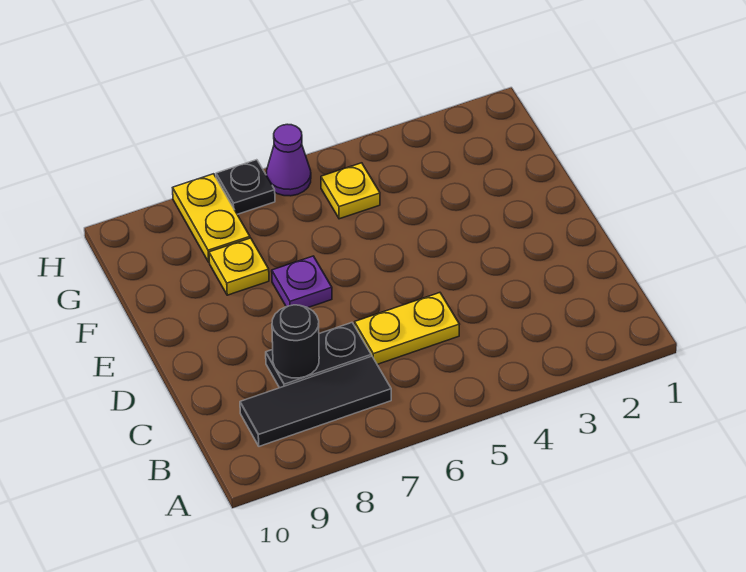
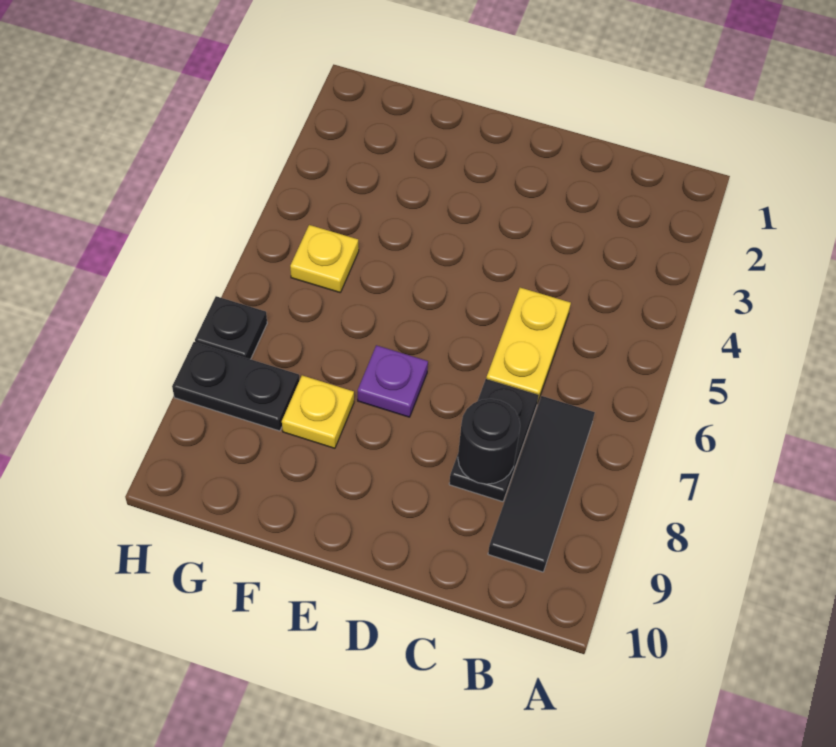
yellow plate G8:H8 level 1 -> black plate G8:H8 level 1
purple cone H6 level 1 -> none

